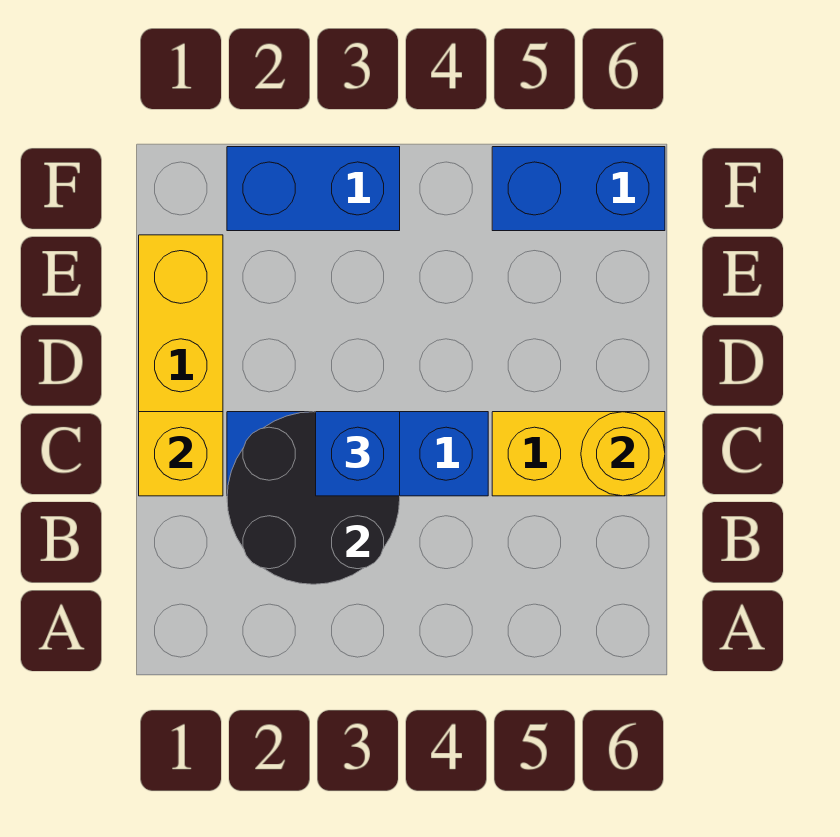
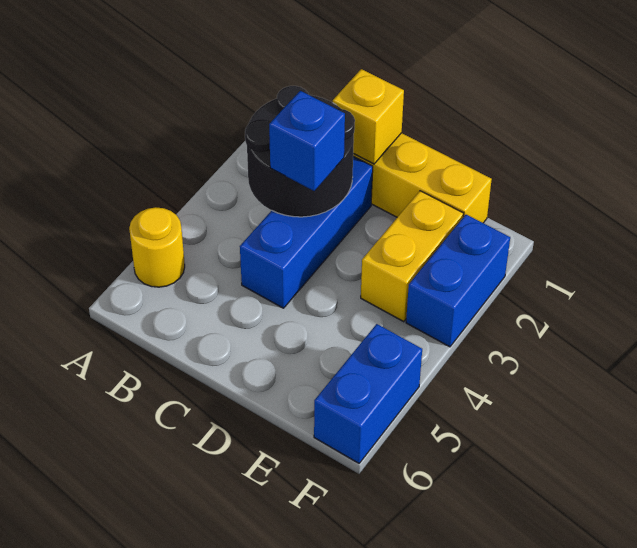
yellow brick C5:C6 level 1 -> yellow brick E2:E3 level 1
yellow round brick C6 level 2 -> yellow round brick A5 level 1

